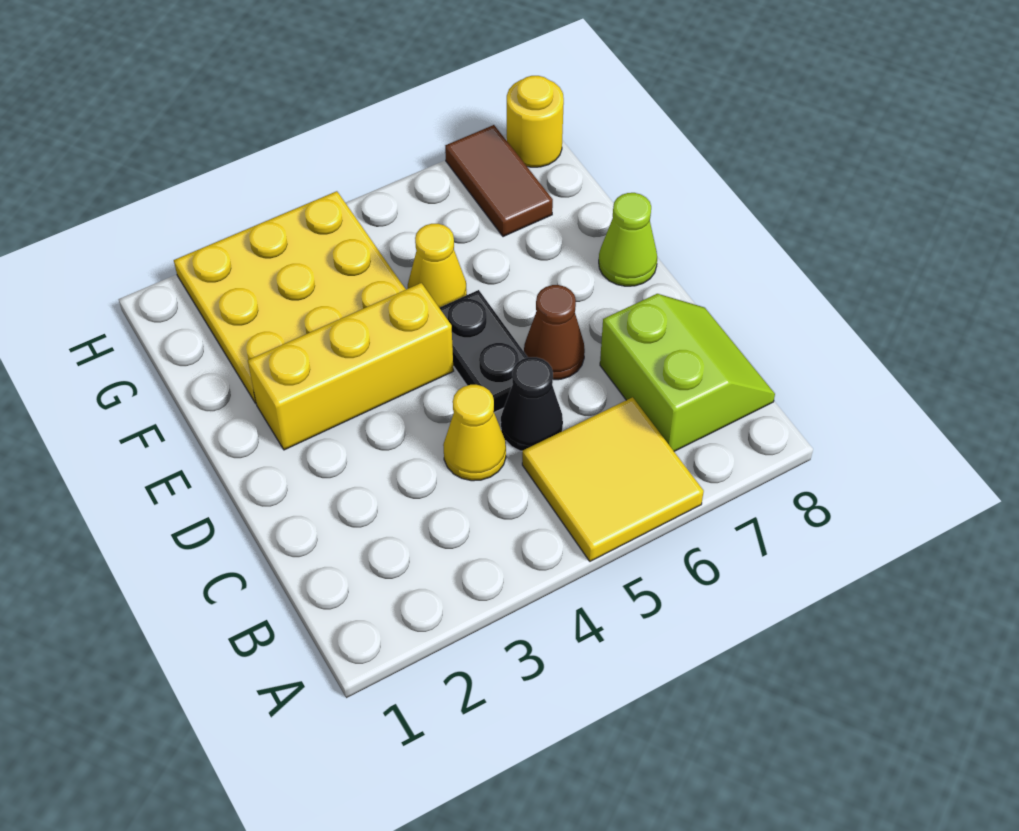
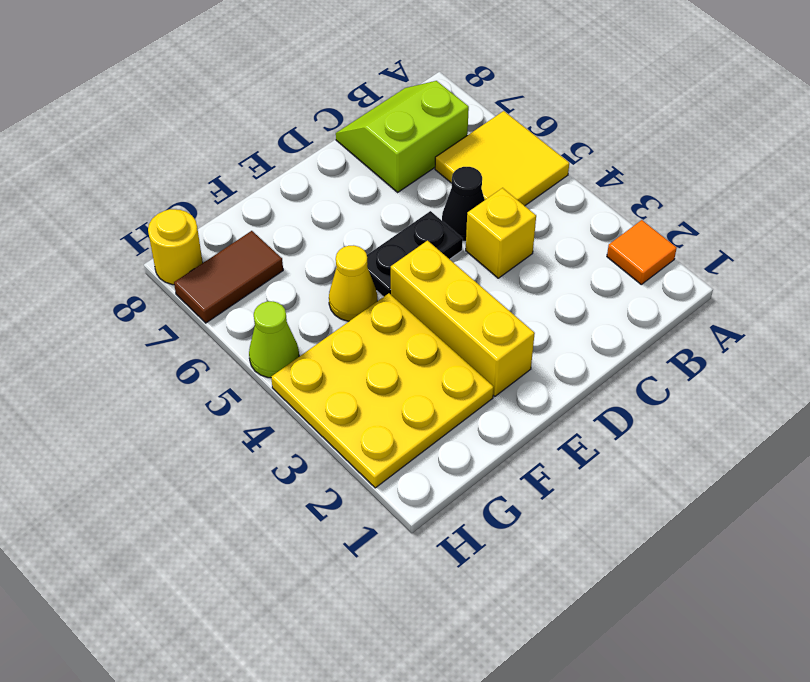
none -> orange tile A2 level 1
yellow cone C4 level 1 -> yellow brick C4 level 1
brown cone D6 level 1 -> none
lime cone E8 level 1 -> lime cone H5 level 1

